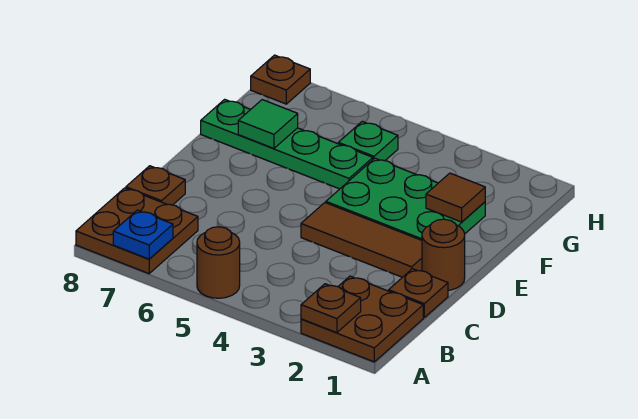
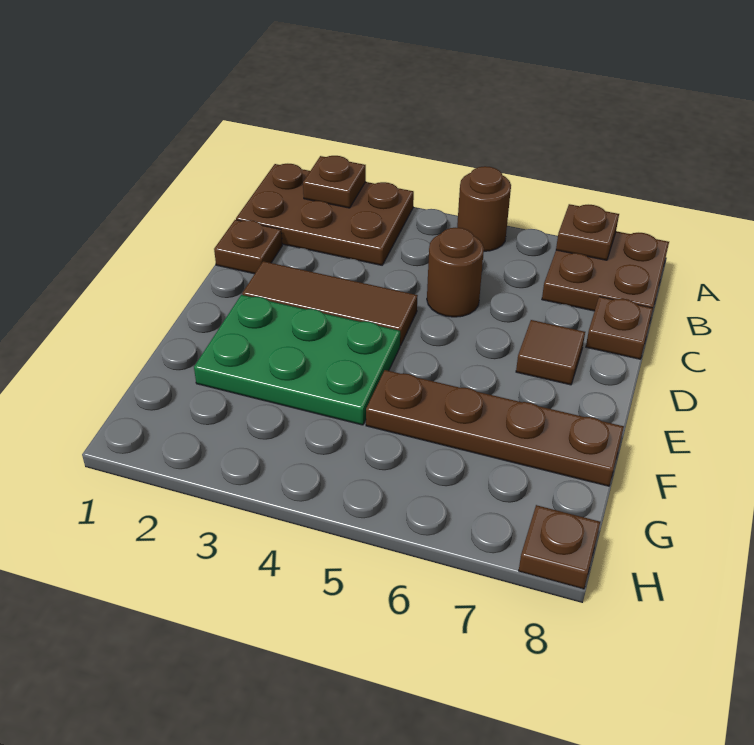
brown plate A1:B2 level 1 -> brown plate A1:B3 level 1
blue plate A7 level 2 -> brown plate A7 level 2
brown round brick D1 level 1 -> brown round brick C5 level 1
brown tile F2 level 2 -> brown tile D7 level 1
green plate F5:F8 level 1 -> brown plate F5:F8 level 1
green tile F7 level 2 -> none
green plate G5 level 1 -> none

